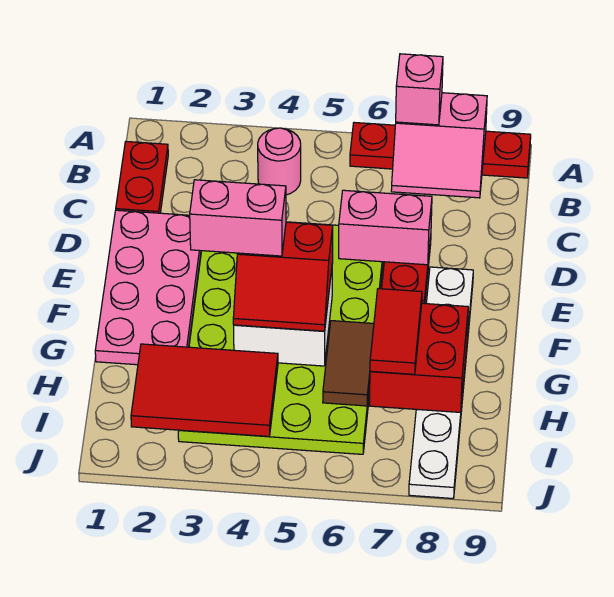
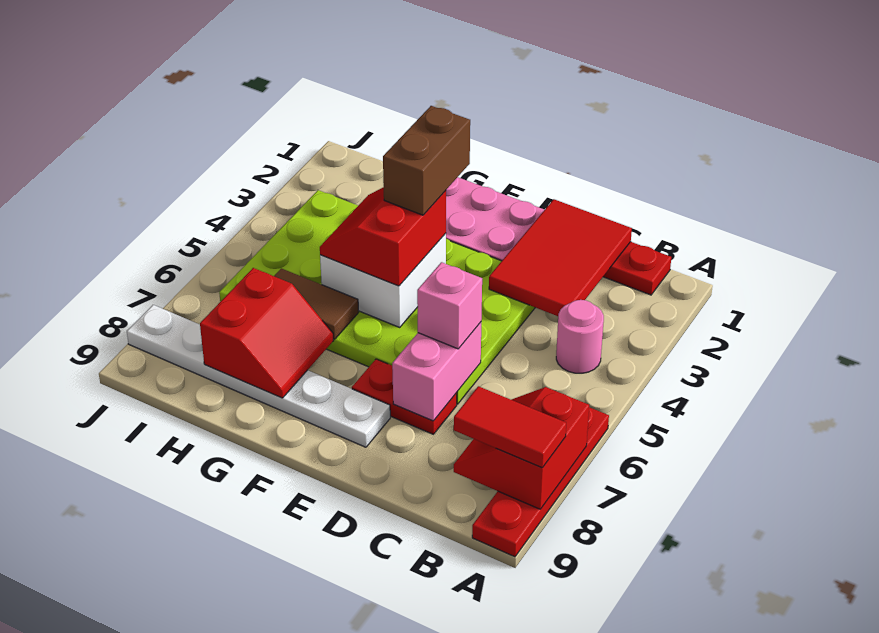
pink slope A7:B8 level 2 top A -> red slope A7:B8 level 2 top A
pink brick A7 level 3 -> pink brick D6 level 3
pink brick F3:F4 level 4 -> brown brick F3:F4 level 4
red brick G7:H8 level 2 -> red slope G7:H8 level 2 top H
red tile G7:H7 level 3 -> red tile A8:B8 level 3
red tile H2:I4 level 2 -> red tile C1:D3 level 2

